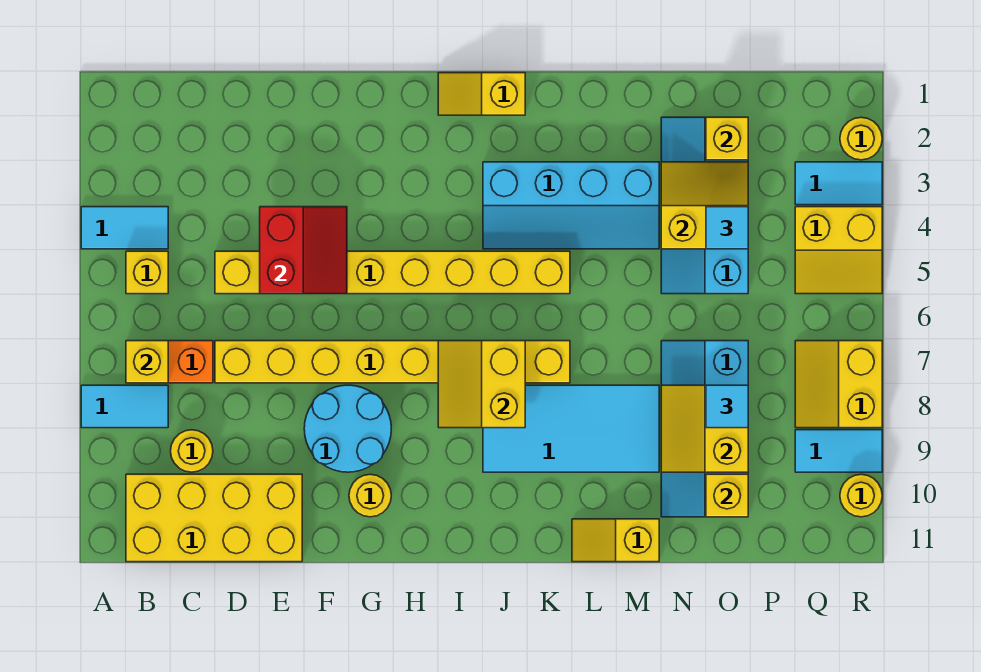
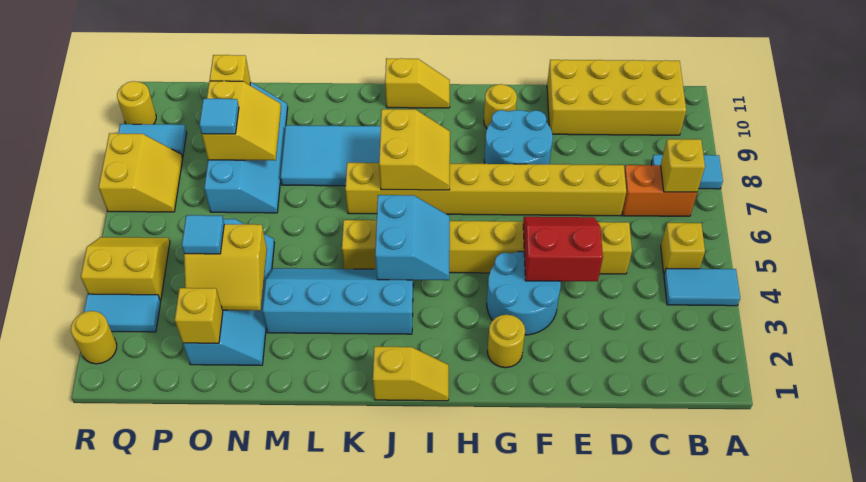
yellow round brick C9 level 1 -> yellow round brick G2 level 1
red slope E4:F5 level 2 top E -> red slope E4:F5 level 2 top 4
none -> cyan round brick F3:G4 level 1
none -> cyan slope I4:J5 level 2 top J
yellow slope L11:M11 level 1 top M -> yellow slope I11:J11 level 1 top J

